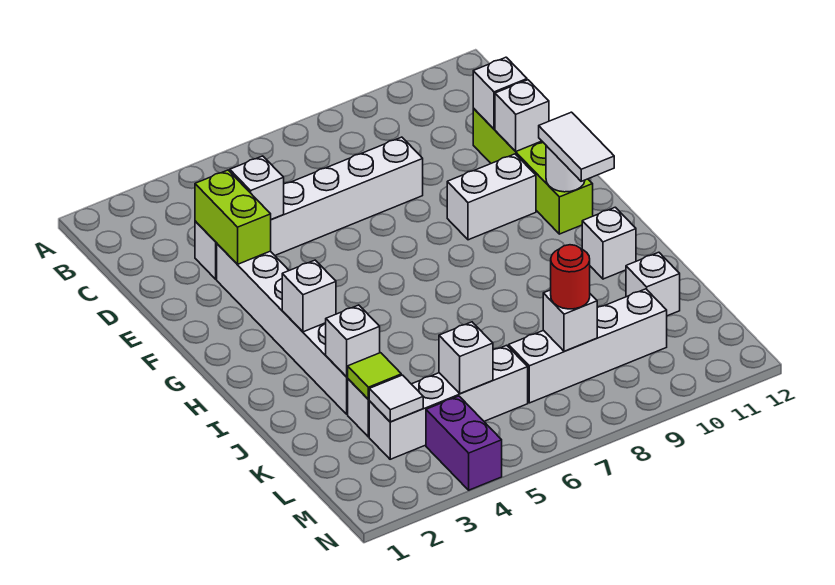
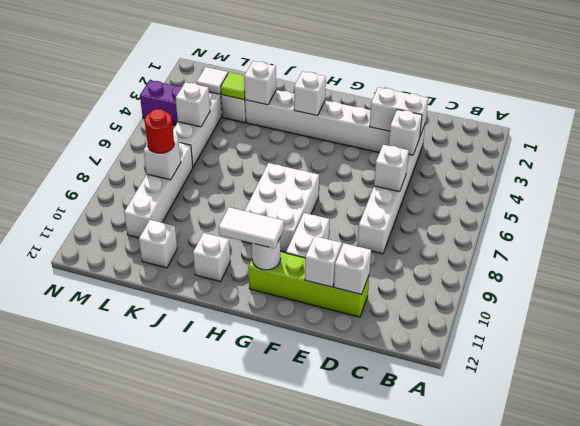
lime brick D3:E3 level 2 -> white brick D3:E3 level 2
none -> white brick D6 level 2
none -> white brick G7:H9 level 1

